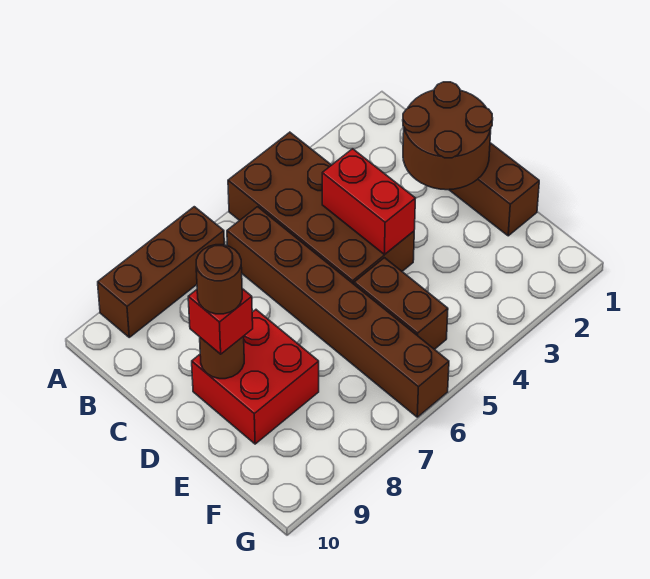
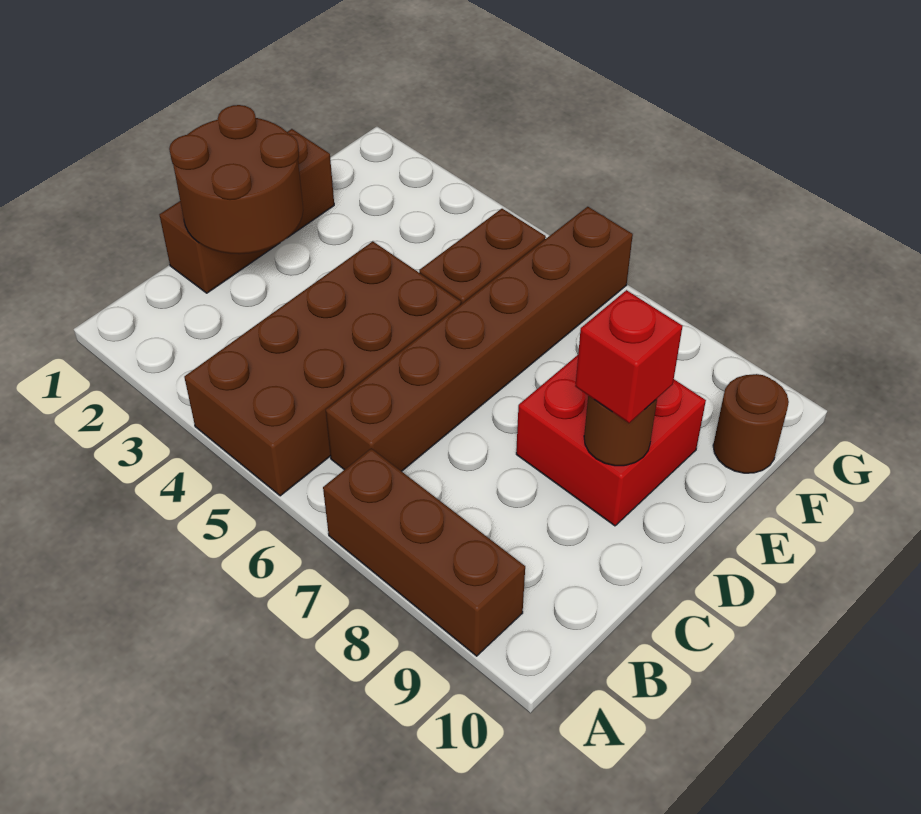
red brick C4:D4 level 2 -> none
brown round brick D9 level 4 -> brown round brick F10 level 1

